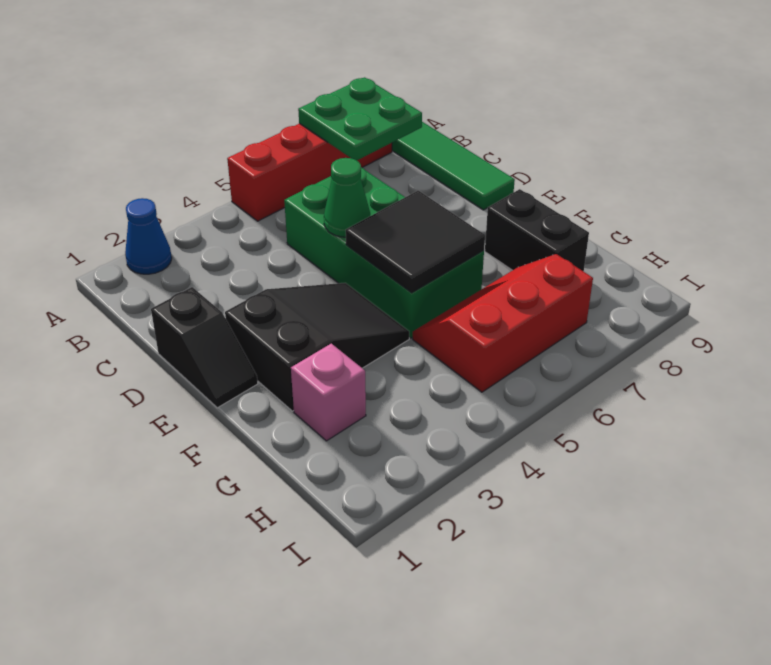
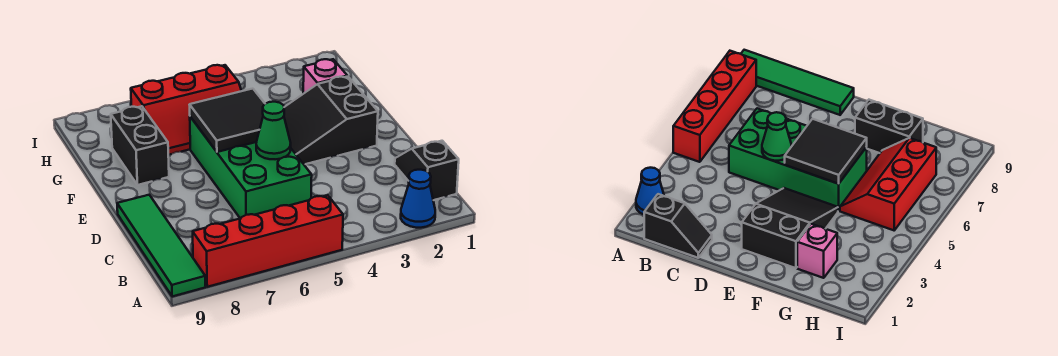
green plate A7:B8 level 2 -> none
black slope D1:E1 level 1 top D -> black slope B1:C1 level 1 top B

